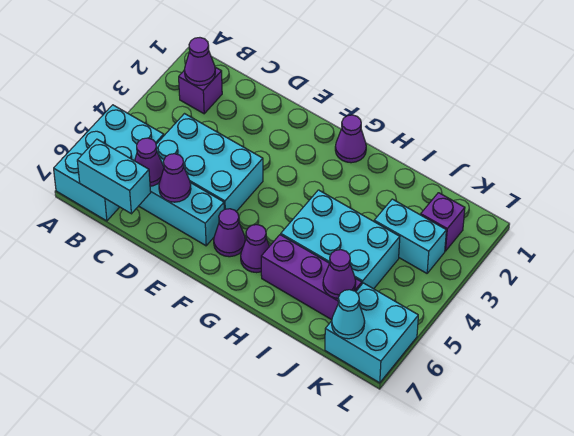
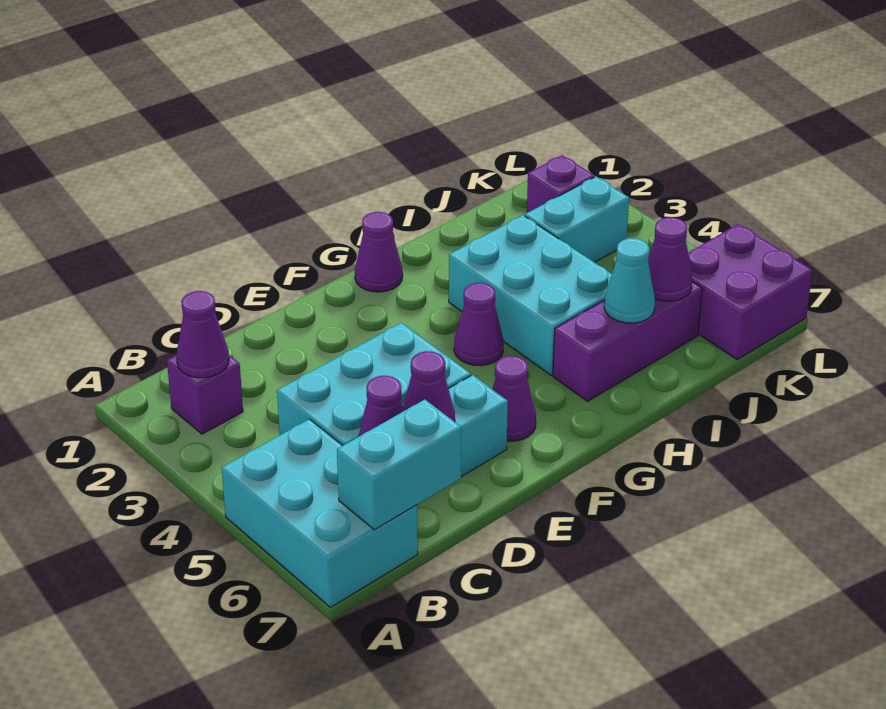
purple cone G6 level 1 -> purple cone G4 level 1
cyan brick H4:J5 level 1 -> cyan brick H3:I5 level 1
cyan brick K6:L7 level 1 -> purple brick K6:L7 level 1
cyan cone K7 level 2 -> cyan cone I6 level 2

